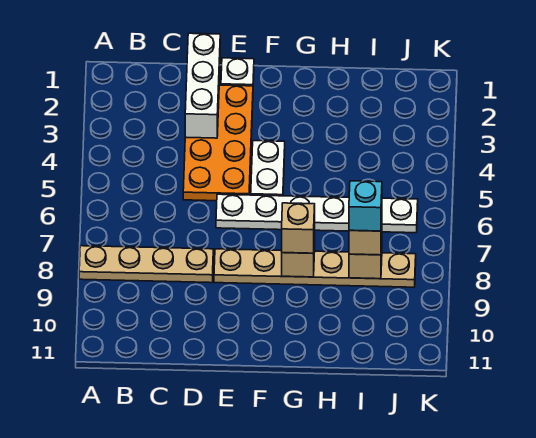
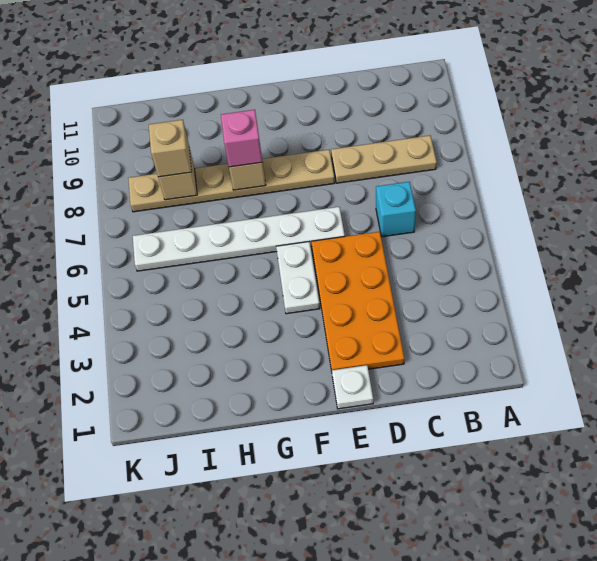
tan plate A8:D8 level 1 -> tan plate B8:D8 level 1
white brick D1:D3 level 2 -> none
tan brick G8 level 3 -> pink brick G8 level 3
cyan brick I8 level 4 -> cyan brick C6 level 1

